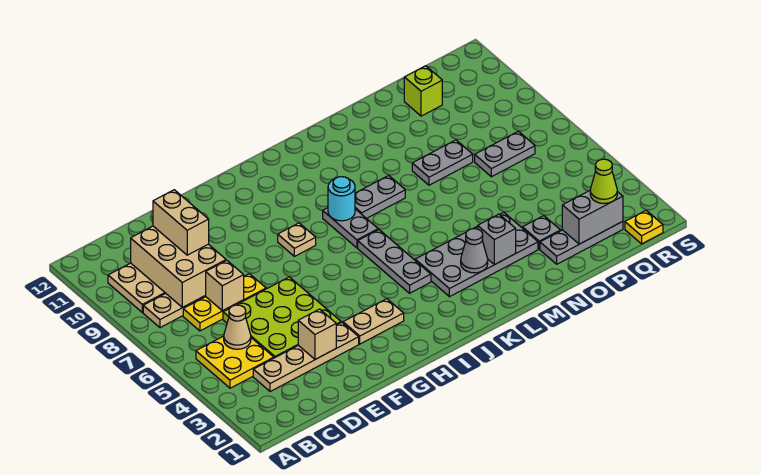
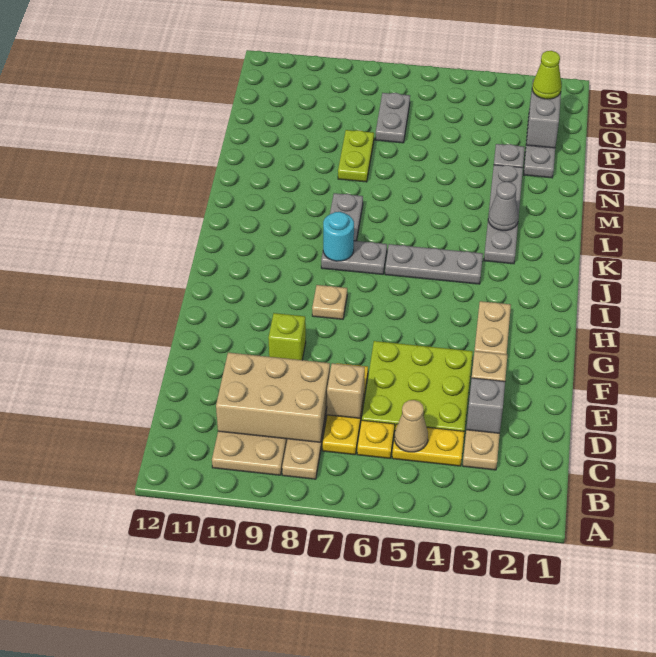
yellow plate B4:C5 level 1 -> yellow plate C4:C5 level 1
tan brick D9:D10 level 3 -> none
grey plate K3:N4 level 1 -> grey plate K3:N3 level 1
grey brick M3 level 2 -> grey brick D3 level 2
grey plate N8:O8 level 1 -> lime plate N8:O8 level 1
lime brick P11 level 1 -> lime brick F9 level 1
yellow plate R1 level 1 -> yellow plate C6 level 1

